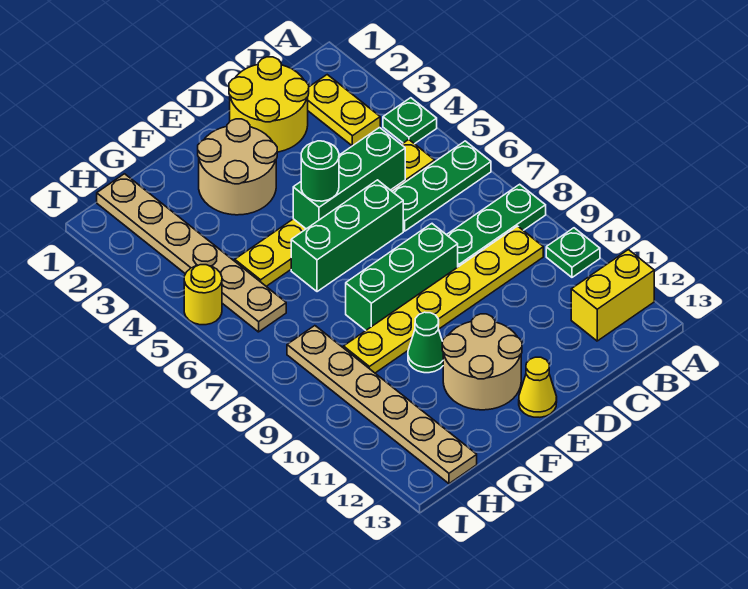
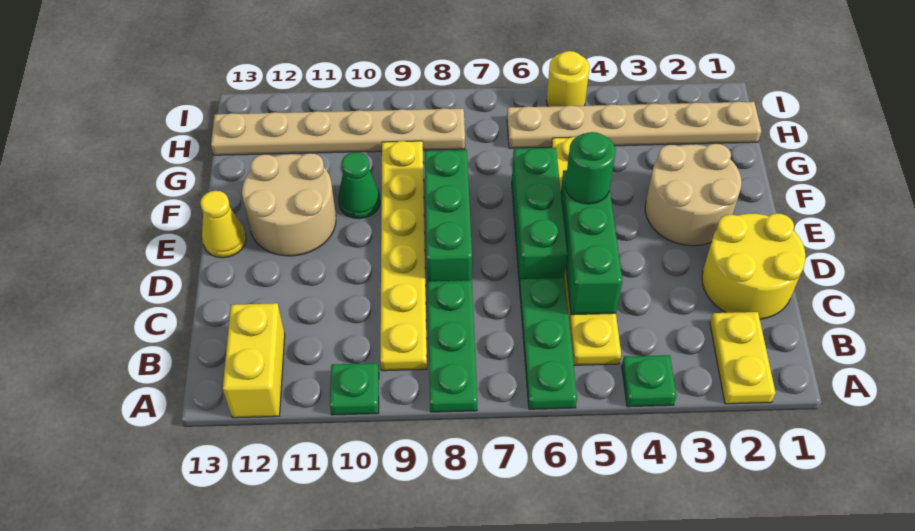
yellow plate B2:B3 level 1 -> yellow plate A2:B2 level 1

